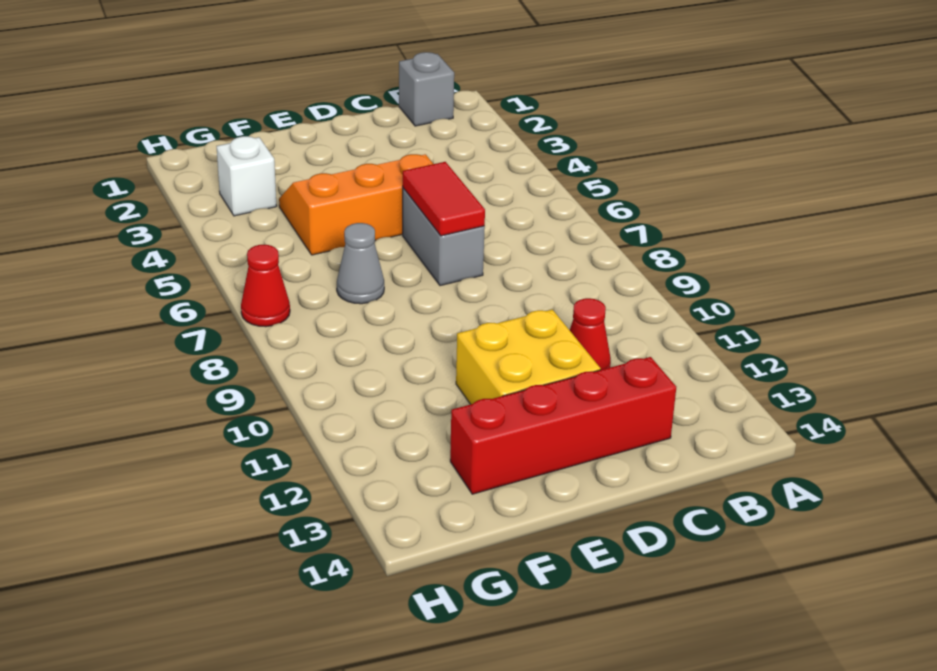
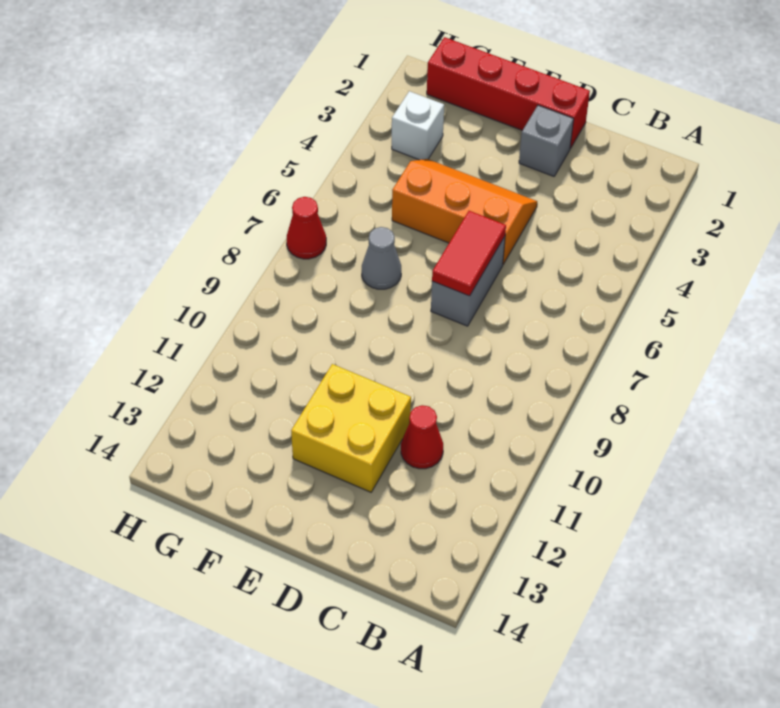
grey brick B1 level 1 -> grey brick D2 level 1
red brick C13:F13 level 1 -> red brick D1:G1 level 1

